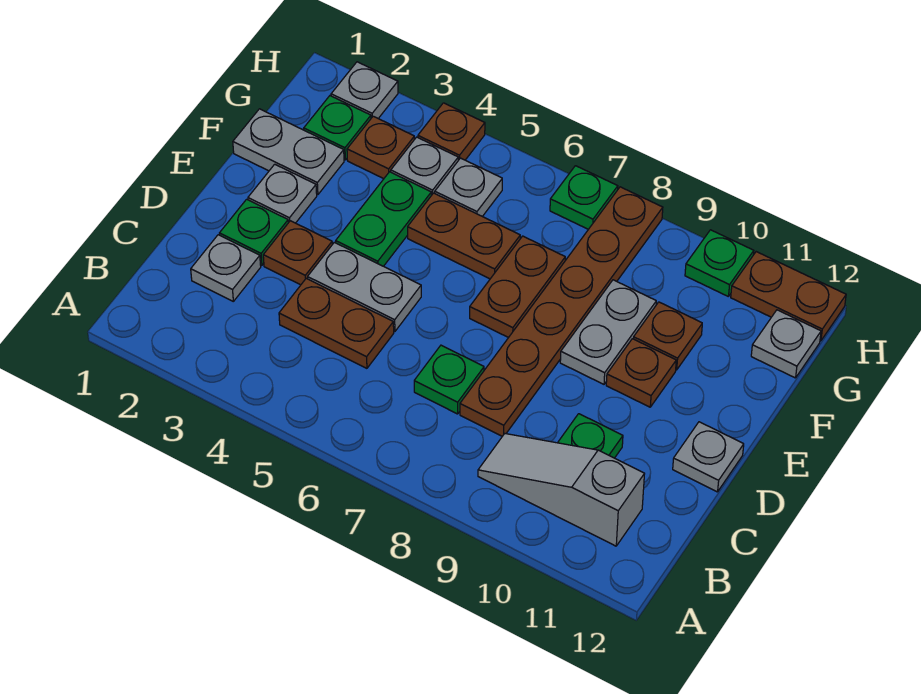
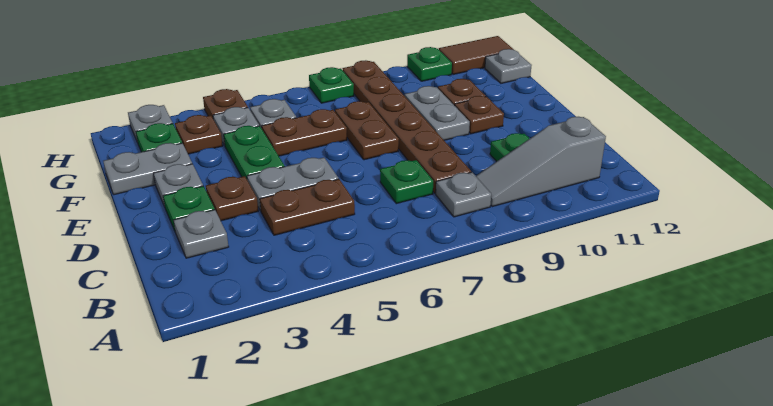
grey plate D12 level 1 -> grey plate B8 level 1
brown plate H11:H12 level 1 -> brown tile H11:H12 level 1

